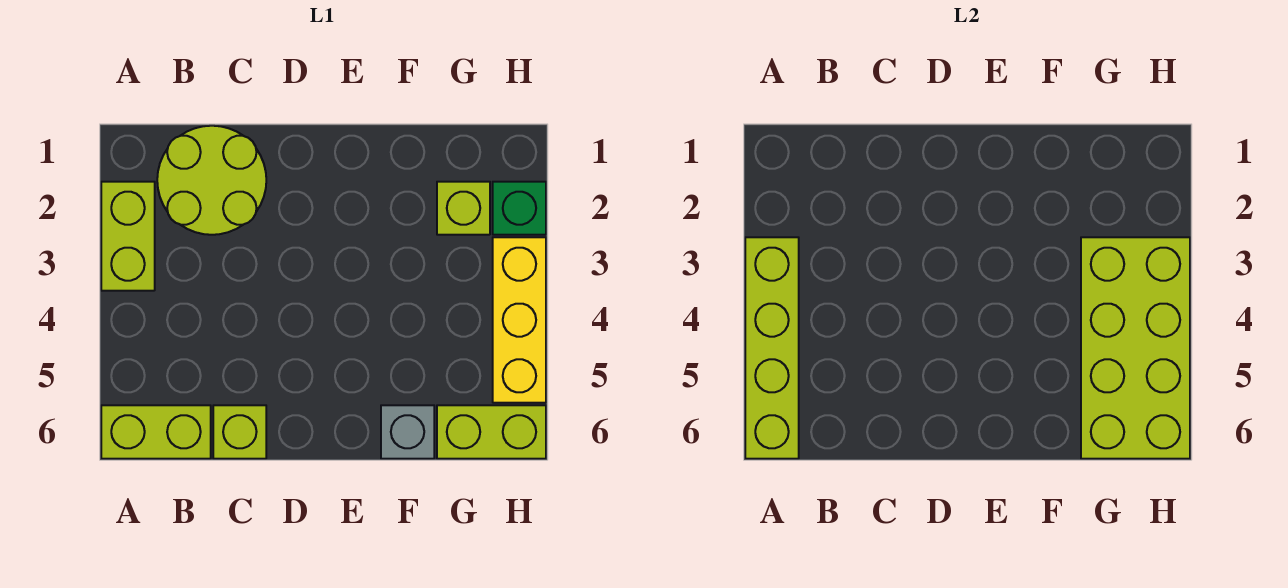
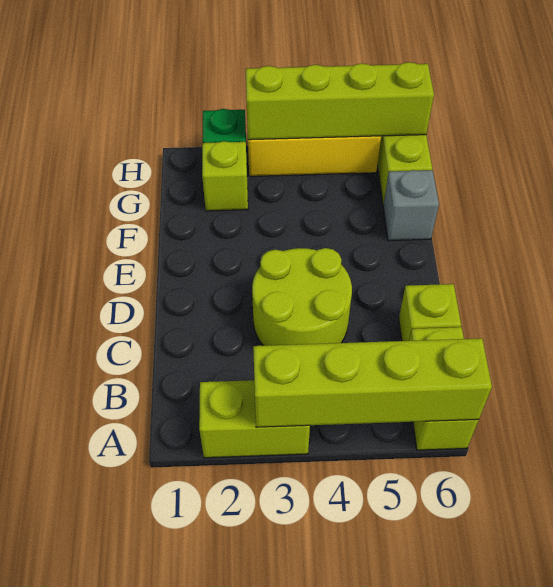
lime round brick B1:C2 level 1 -> lime round brick C3:D4 level 1
lime brick G3:H6 level 2 -> lime brick H3:H6 level 2

